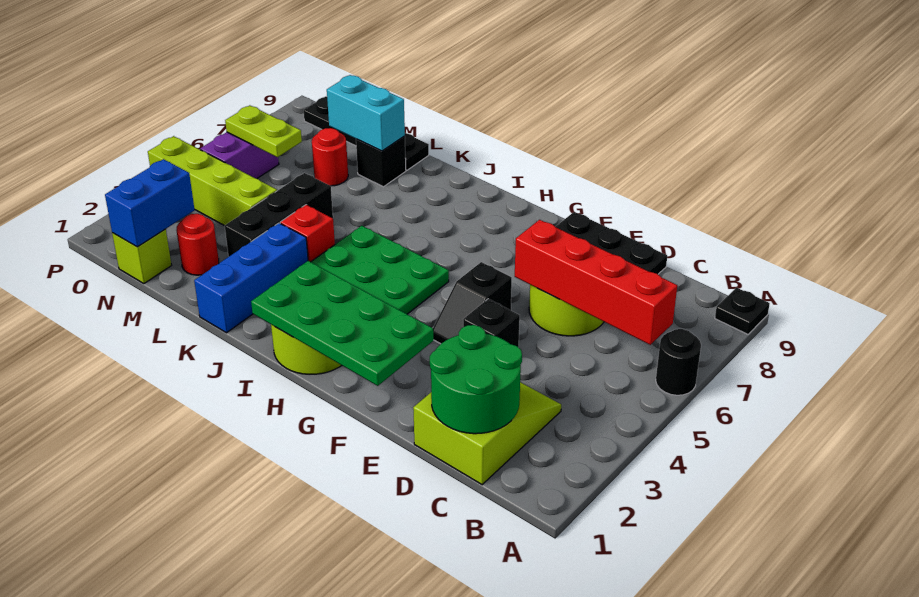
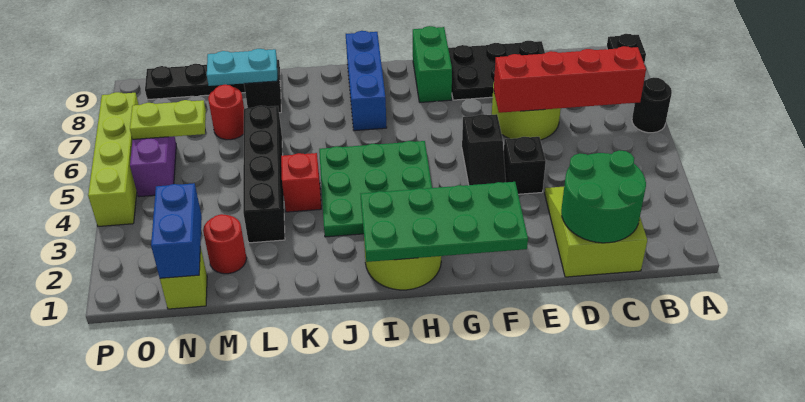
none -> green brick G8:G9 level 1
blue brick K1:K3 level 1 -> blue brick I7:I9 level 1
black brick L3:L5 level 1 -> black brick L3:L6 level 1
cyan brick L8:M8 level 2 -> cyan plate L8:M8 level 2
lime brick M4:P4 level 1 -> lime brick P4:P7 level 1

